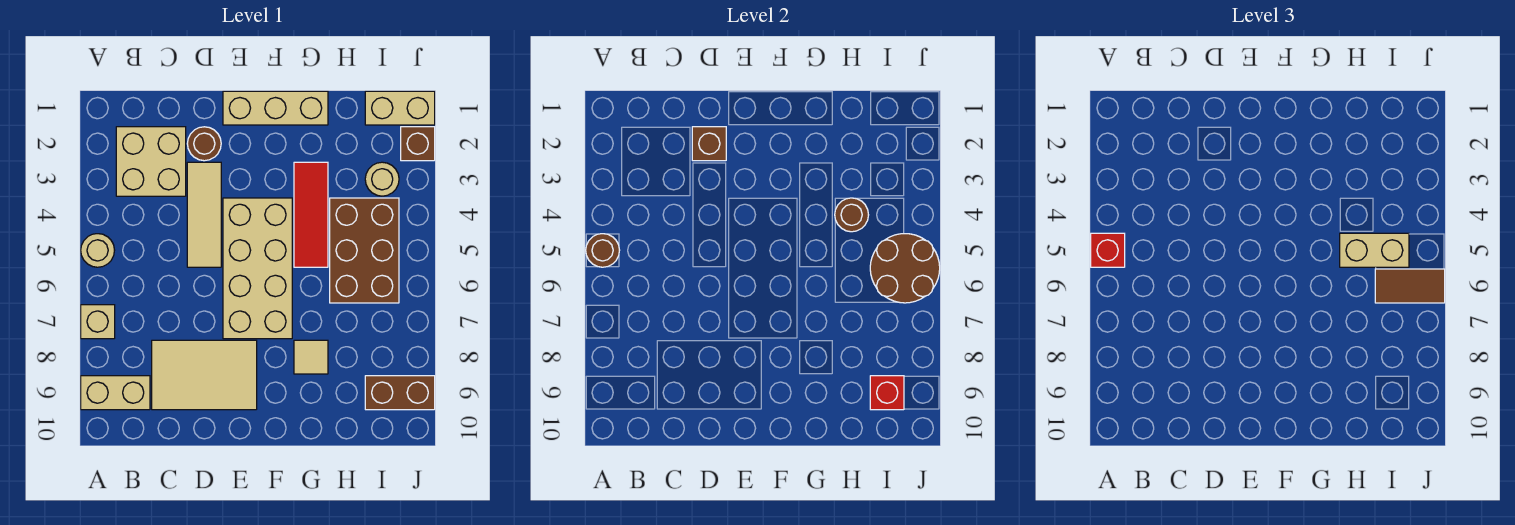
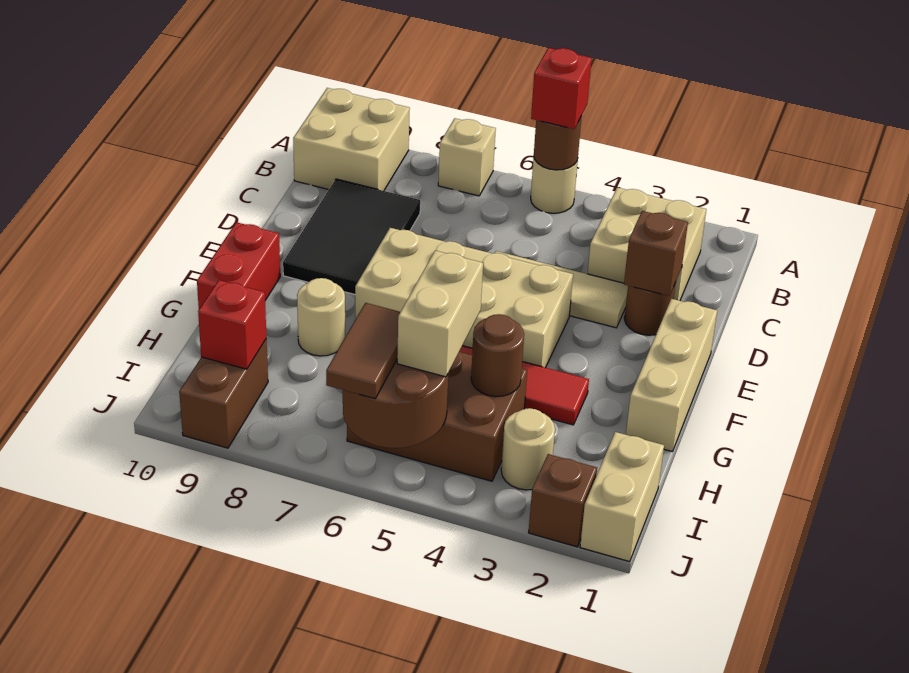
tan brick A9:B9 level 1 -> tan brick A9:B10 level 1
tan tile C8:E9 level 1 -> black tile C8:E9 level 1
none -> red brick F10:G10 level 1
tan tile G8 level 1 -> tan round brick G8 level 1

